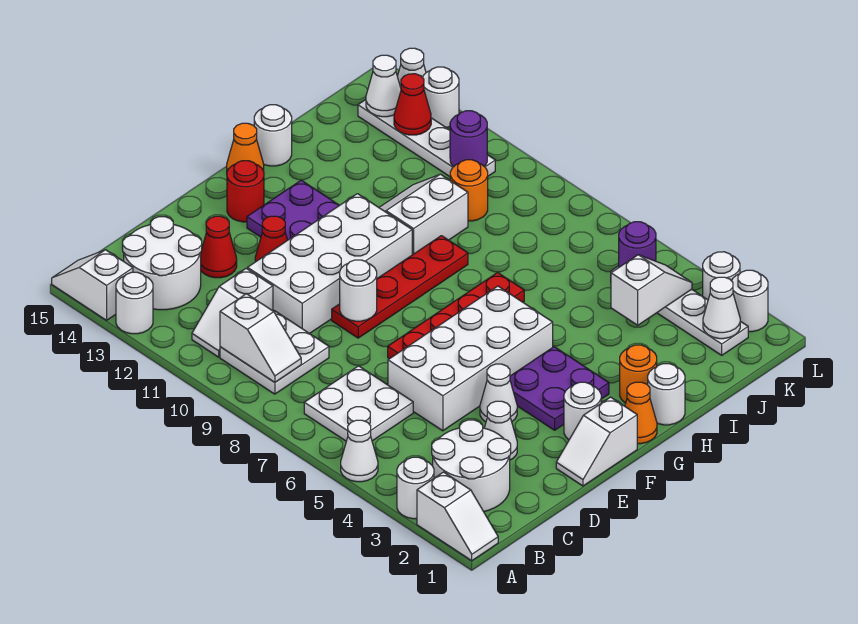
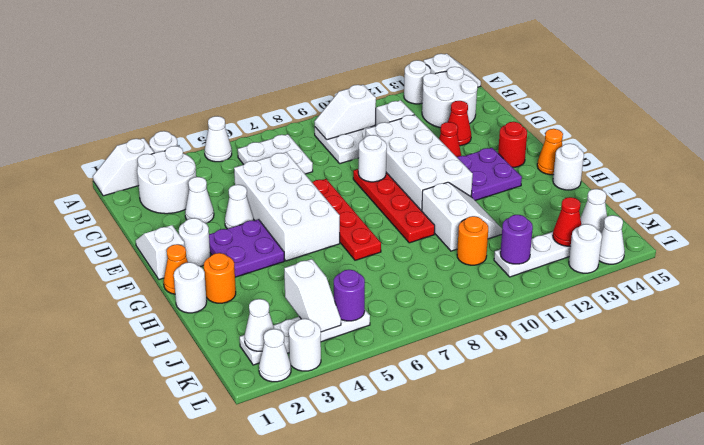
white round brick L2 level 1 -> white cone L2 level 1

